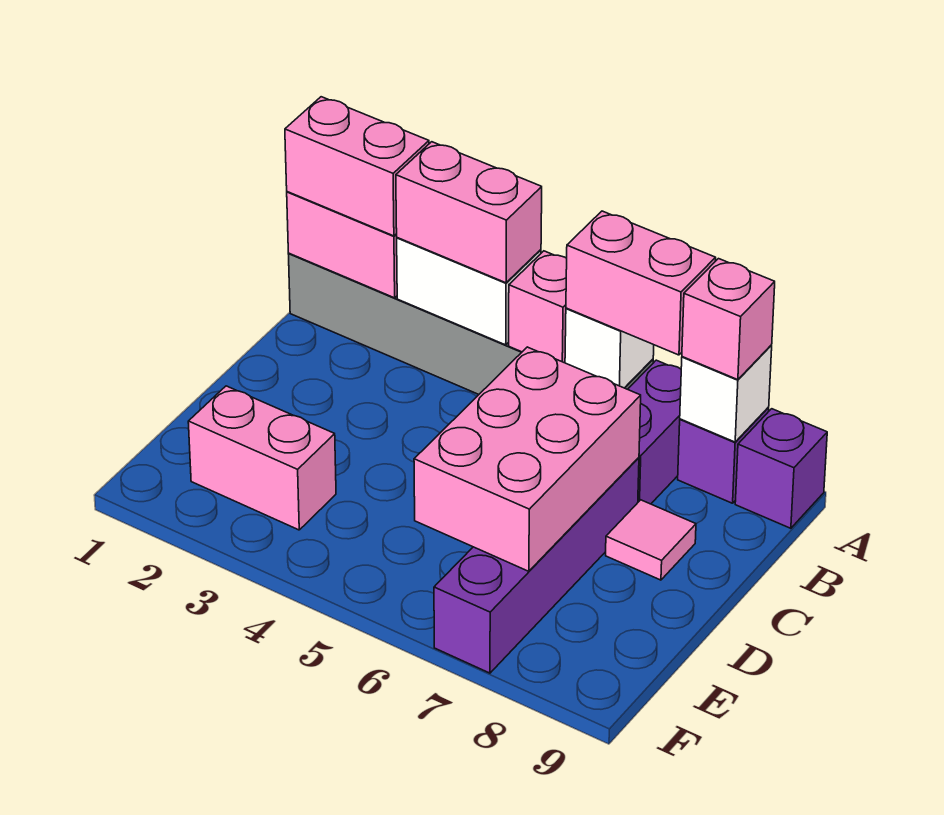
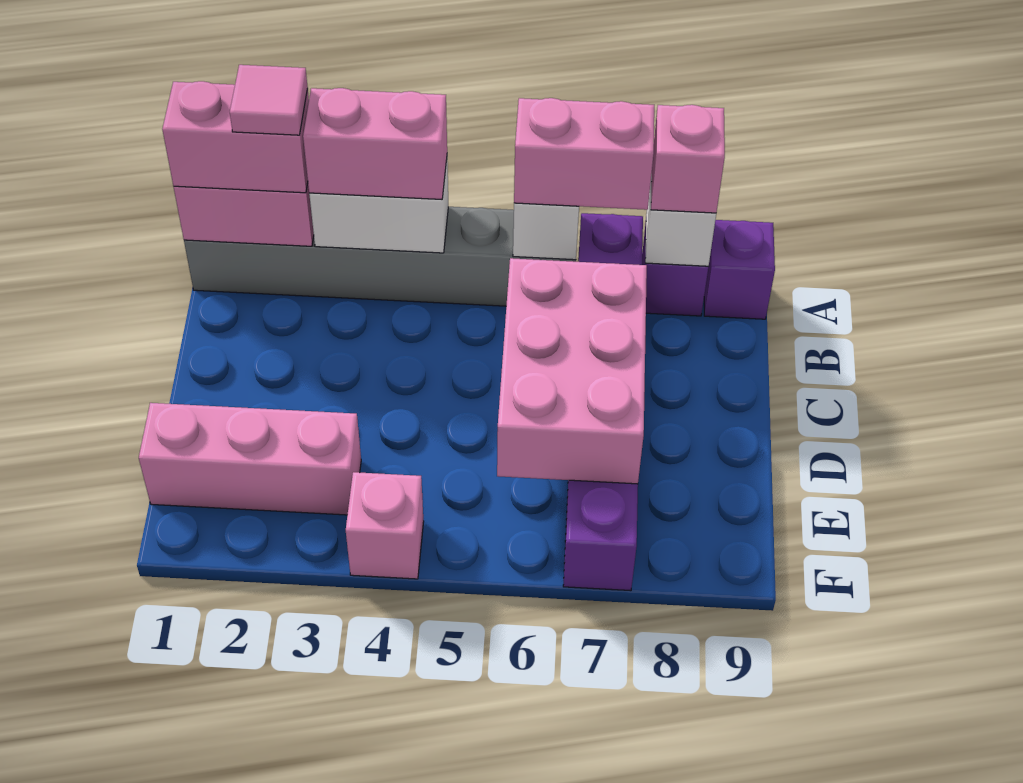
pink brick A5 level 2 -> pink brick F4 level 1
pink tile C8 level 1 -> pink tile A2 level 4
pink brick E2:E3 level 1 -> pink brick E1:E3 level 1

